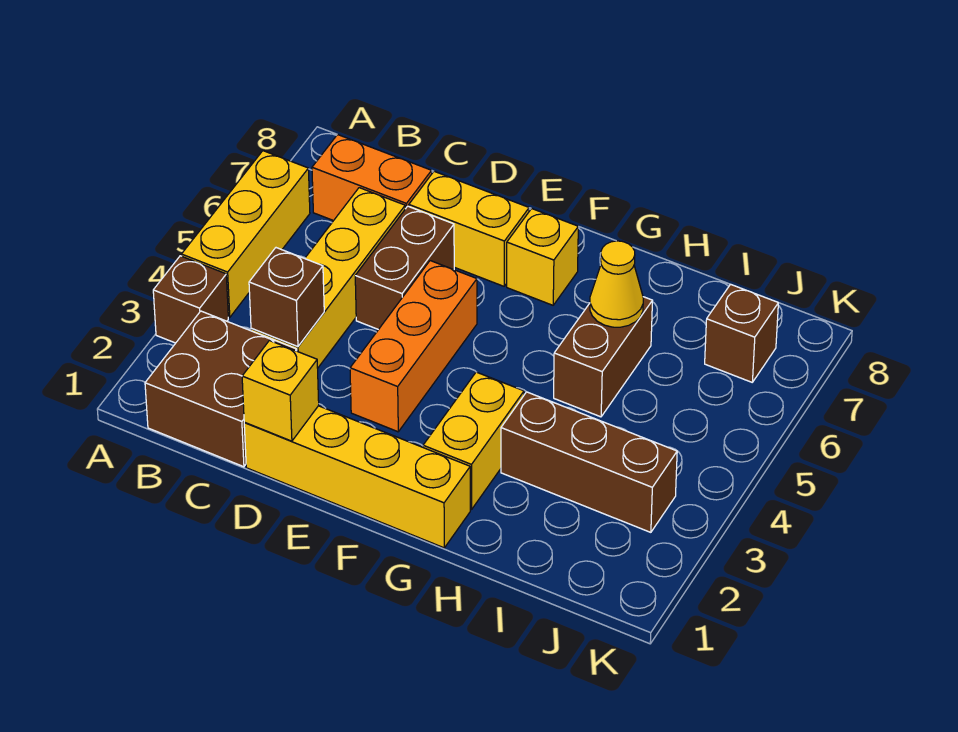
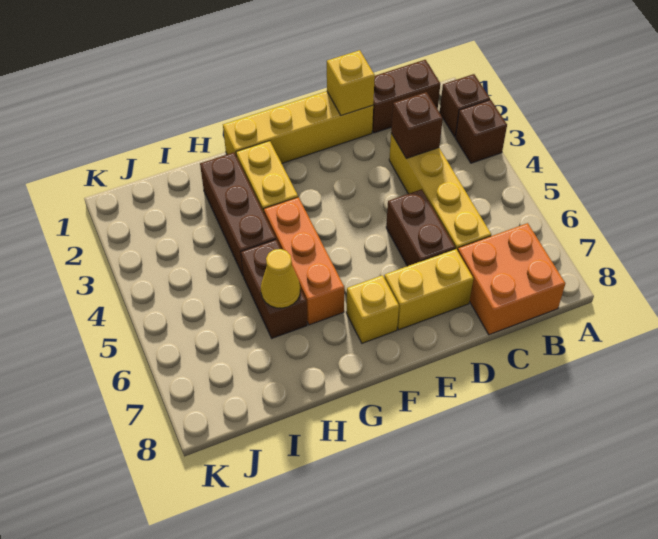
yellow brick A4:A6 level 1 -> none
brown brick B1:C2 level 1 -> brown brick B1:C1 level 1
orange brick B7:C7 level 1 -> orange brick B7:C8 level 1
orange brick E3:E5 level 1 -> orange brick G4:G6 level 1
brown brick H3:J3 level 1 -> brown brick H2:H4 level 1
brown brick J7 level 1 -> brown brick A2 level 1

